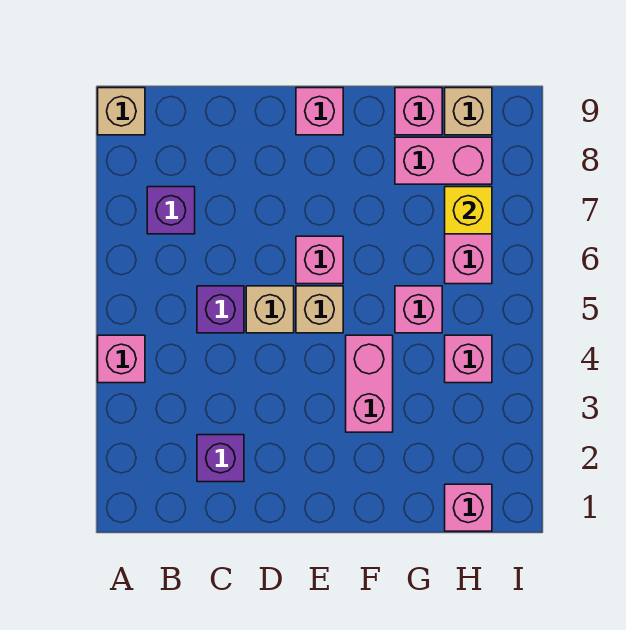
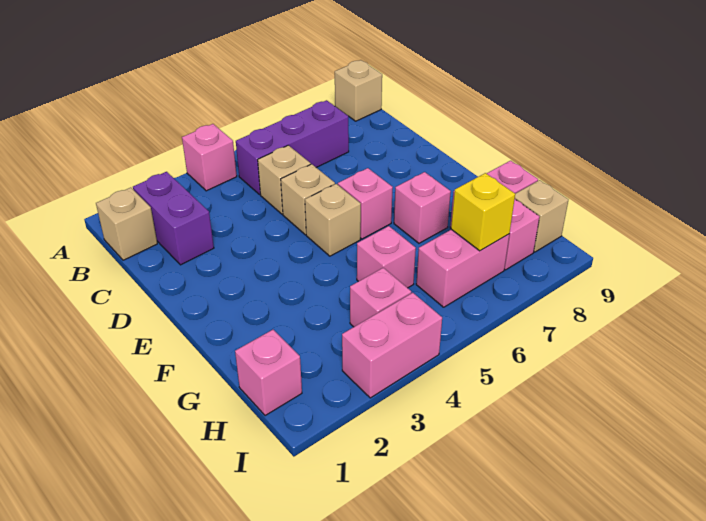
none -> tan brick B1 level 1
purple brick B7 level 1 -> purple brick B5:B7 level 1
purple brick C2 level 1 -> purple brick B2:C2 level 1
purple brick C5 level 1 -> tan brick C5 level 1
pink brick E9 level 1 -> pink brick F7 level 1
pink brick F3:F4 level 1 -> pink brick I3:I4 level 1

